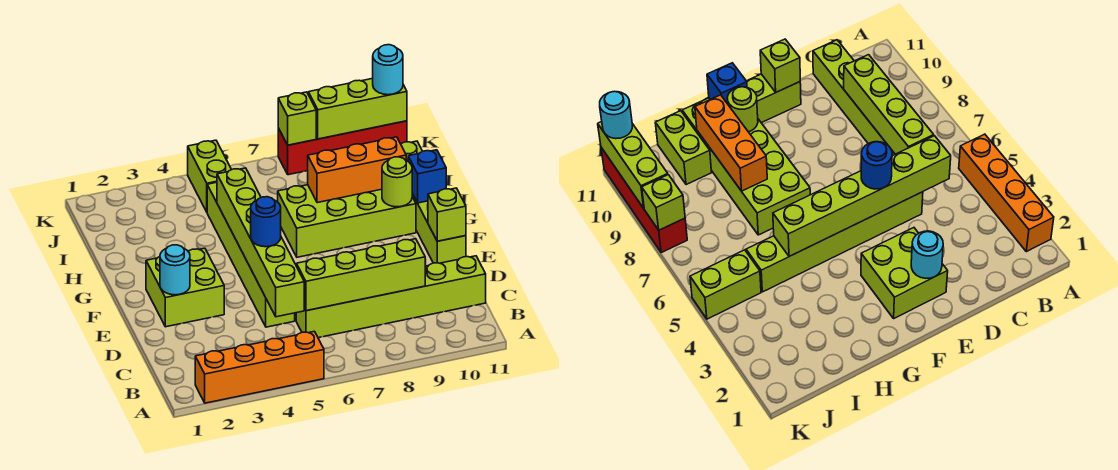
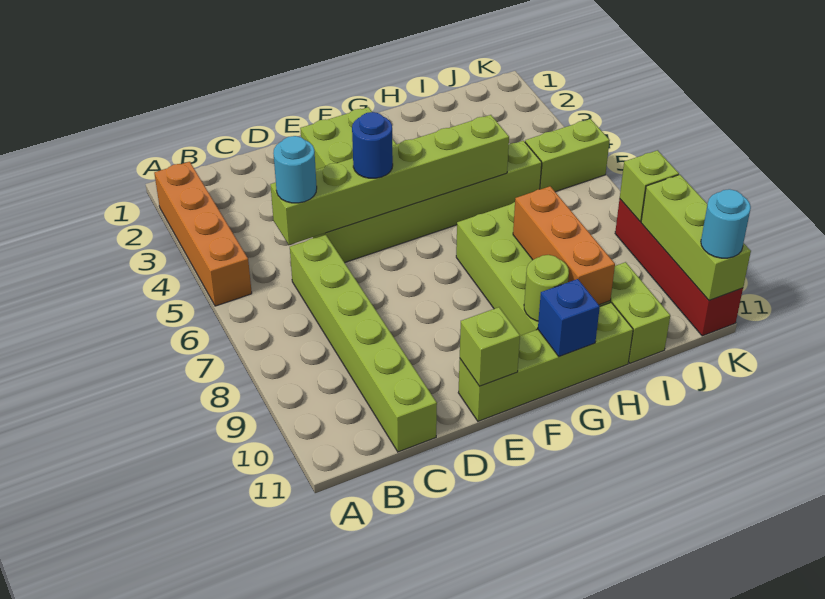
lime brick C6:C9 level 2 -> none
cyan round brick E2 level 2 -> cyan round brick C5 level 3

